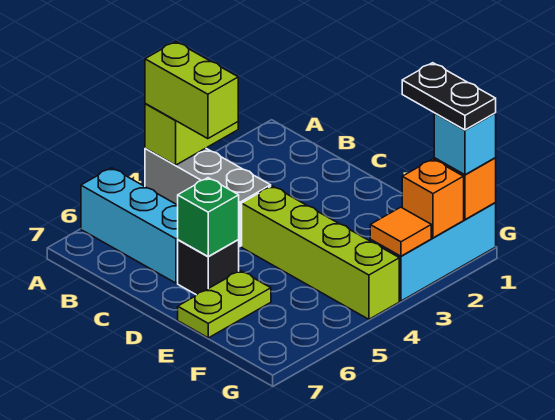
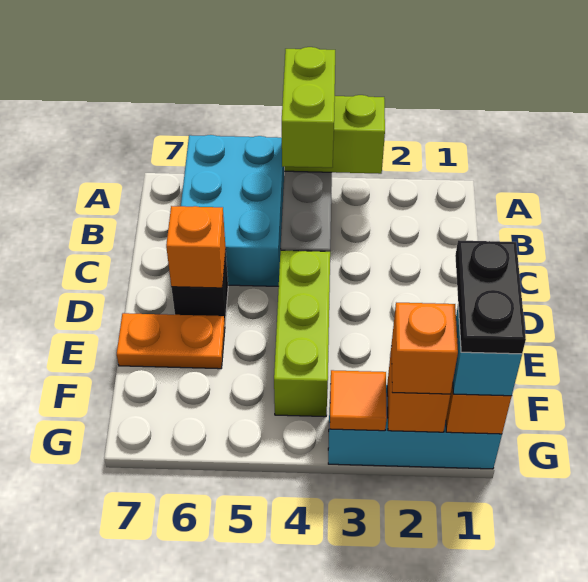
cyan brick A6:C6 level 1 -> cyan brick A5:C6 level 1
lime brick D4:G4 level 1 -> lime brick D4:F4 level 1
green brick D6 level 2 -> orange brick D6 level 2
lime plate E6:E7 level 1 -> orange plate E6:E7 level 1
none -> orange brick G2 level 3

